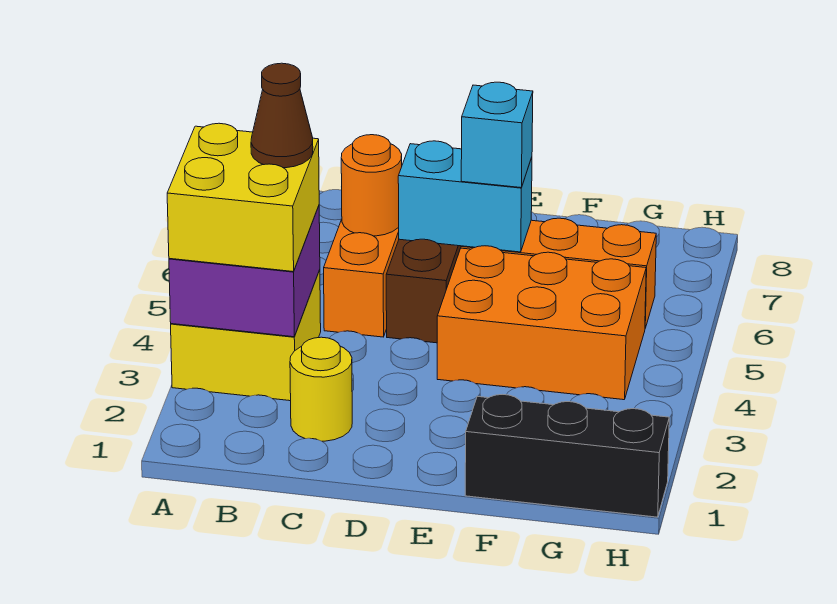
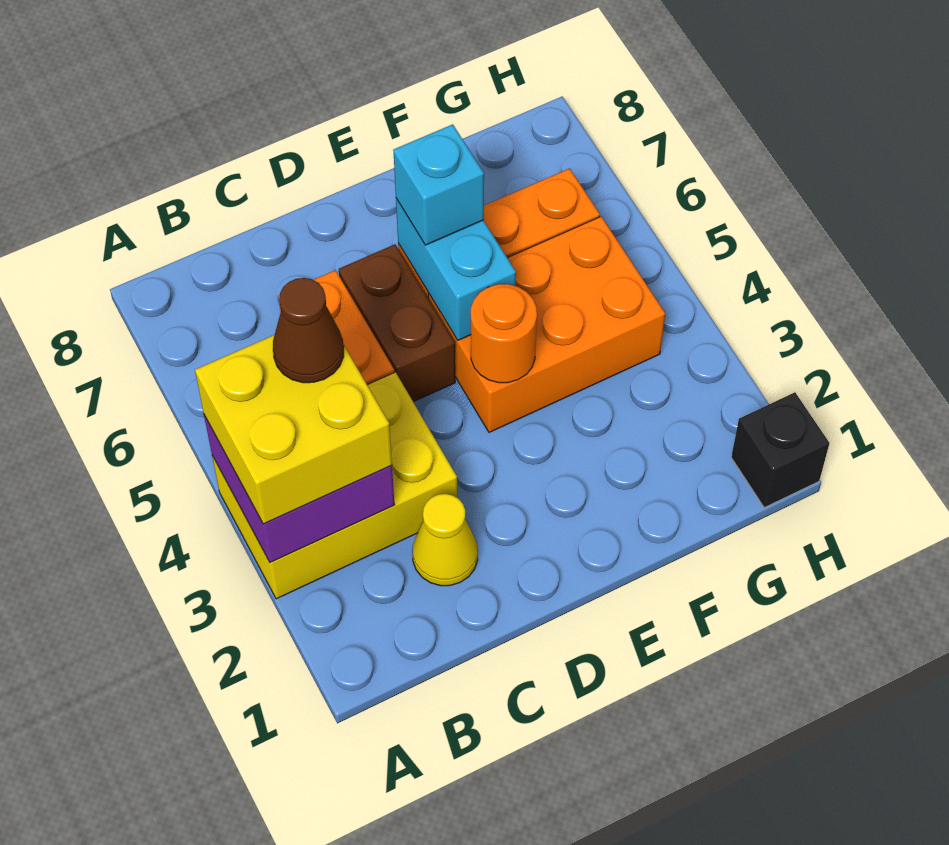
yellow brick A3:B4 level 1 -> yellow brick A3:C4 level 1
yellow round brick C2 level 1 -> yellow cone C2 level 1
orange round brick C6 level 2 -> orange round brick E4 level 2
cyan brick D6:E6 level 2 -> cyan brick E5:E6 level 2
black brick F1:H1 level 1 -> black brick H1 level 1

